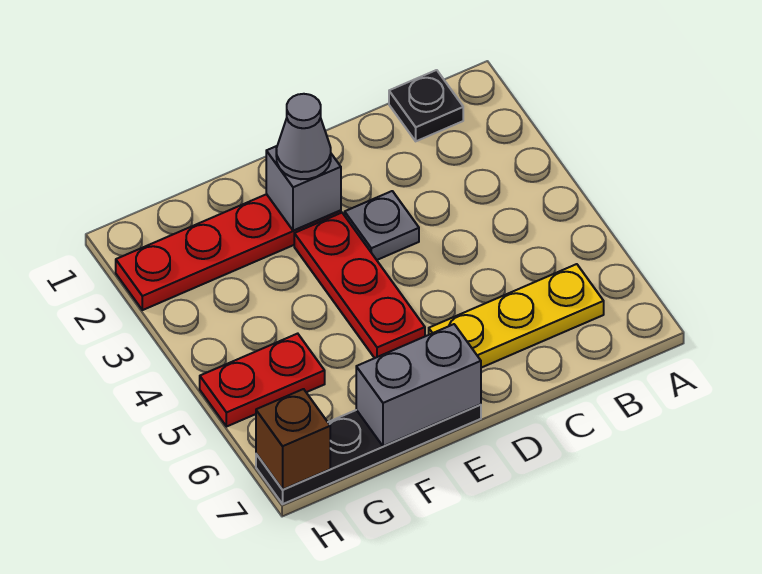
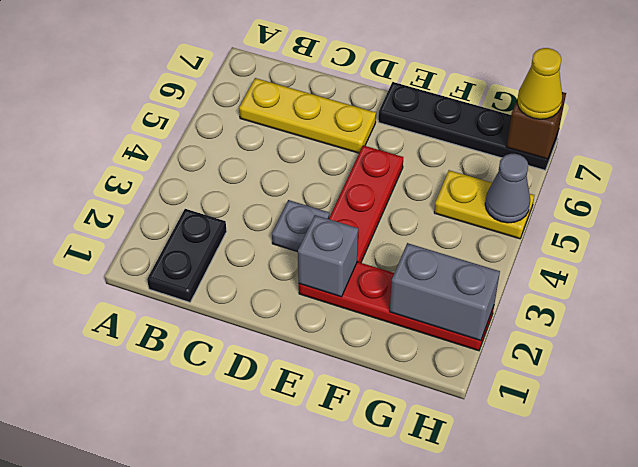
black plate B1 level 1 -> black plate B1:B2 level 1
grey cone E2 level 3 -> grey cone H5 level 2
grey brick E7:F7 level 2 -> grey brick G2:H2 level 2
red plate G5:H5 level 1 -> yellow plate G5:H5 level 1
none -> yellow cone H7 level 3

